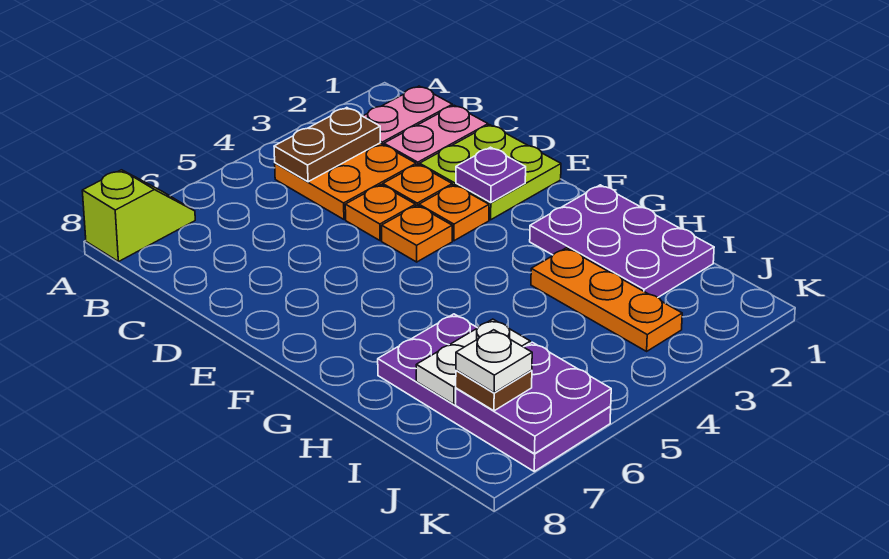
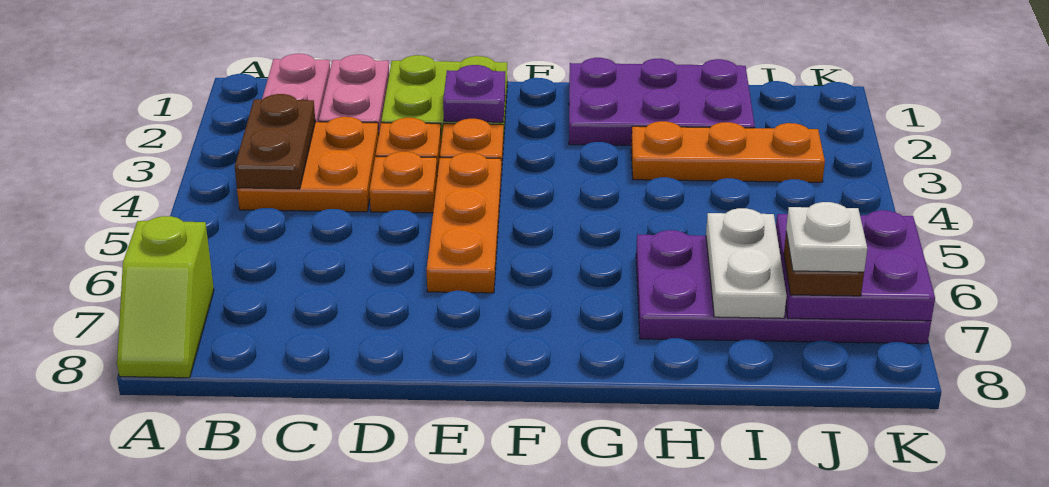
lime slope A7:A8 level 1 top 8 -> lime slope A7:A8 level 1 top 7
orange plate E4 level 1 -> orange plate E4:E6 level 1

